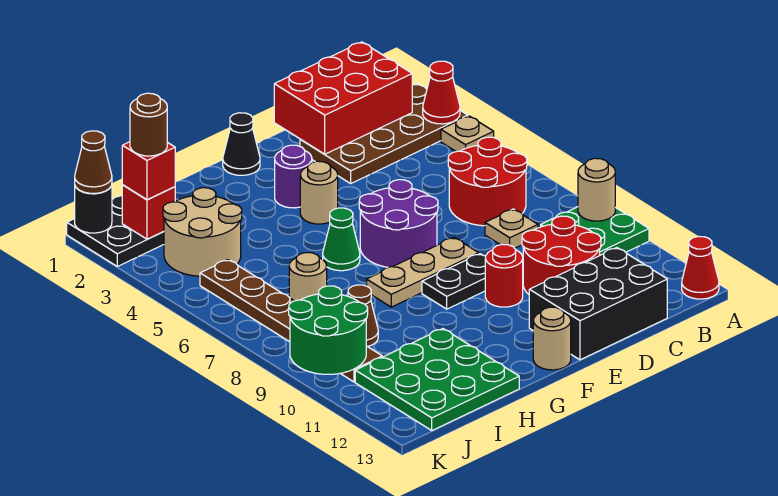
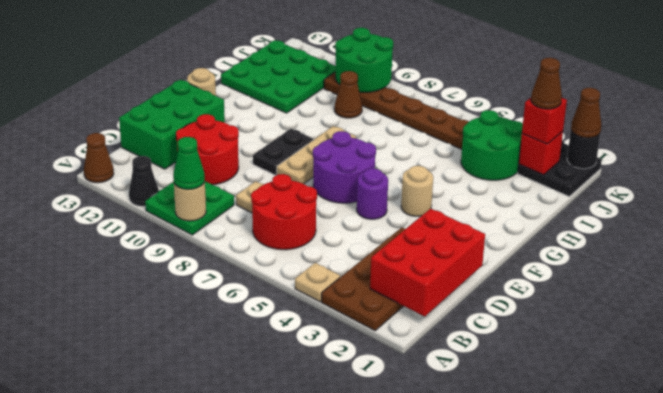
red cone A3 level 2 -> none
red cone A13 level 1 -> brown cone A13 level 1
black brick C12:E13 level 1 -> green brick C12:E13 level 1
red round brick E10 level 1 -> none
black cone F1 level 1 -> black cone A11 level 1
purple round brick F3 level 1 -> purple round brick E5 level 1
green cone G6 level 1 -> green cone A9 level 3
tan round brick I3:J4 level 1 -> green round brick I3:J4 level 1
tan round brick I7 level 1 -> none
brown round brick J2 level 4 -> brown cone J2 level 4

